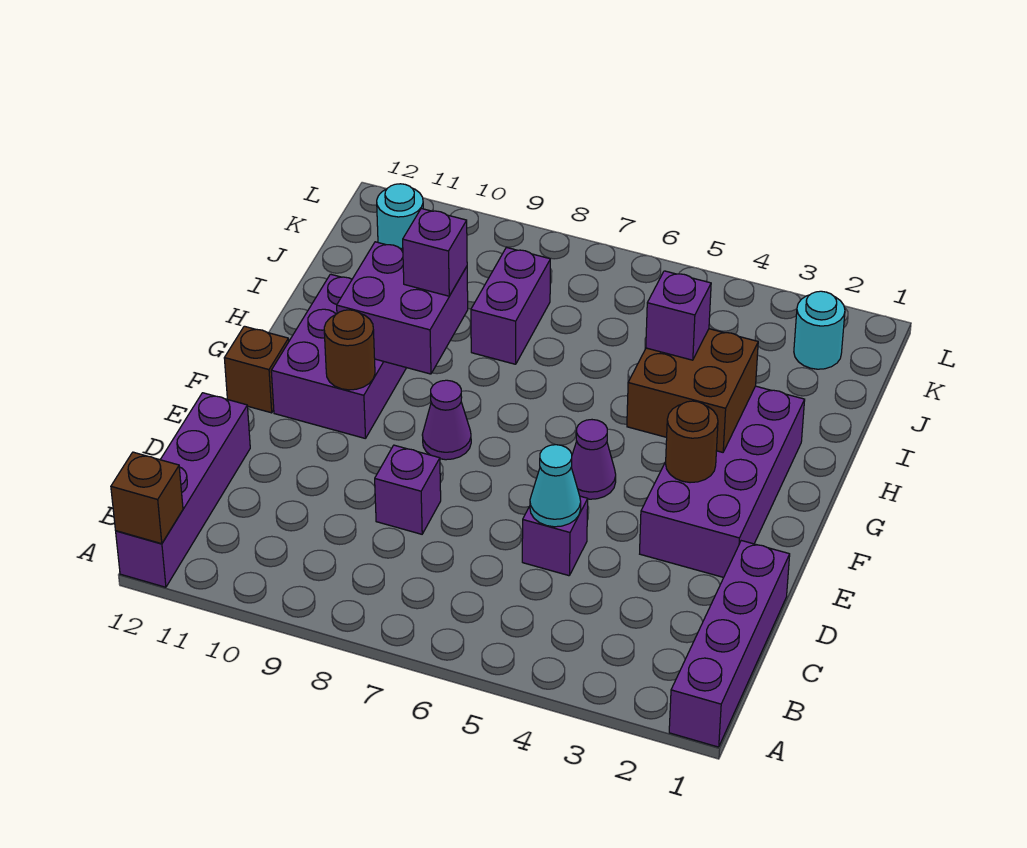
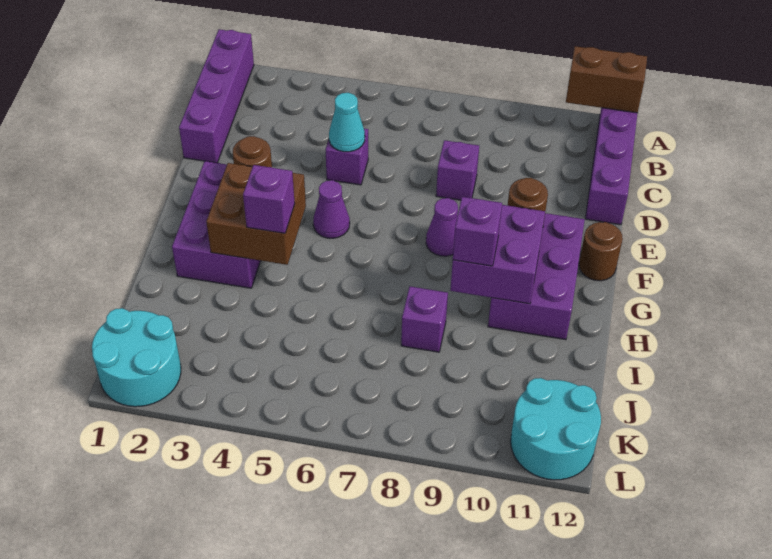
brown brick A12 level 2 -> brown brick A11:A12 level 2
purple brick E2:H3 level 1 -> purple brick F2:H3 level 1
brown brick F12 level 1 -> brown round brick F12 level 1
purple brick I8:J8 level 1 -> purple brick I8 level 1
cyan round brick K2 level 1 -> cyan round brick K1:L2 level 1
cyan round brick K11 level 1 -> cyan round brick K11:L12 level 1

